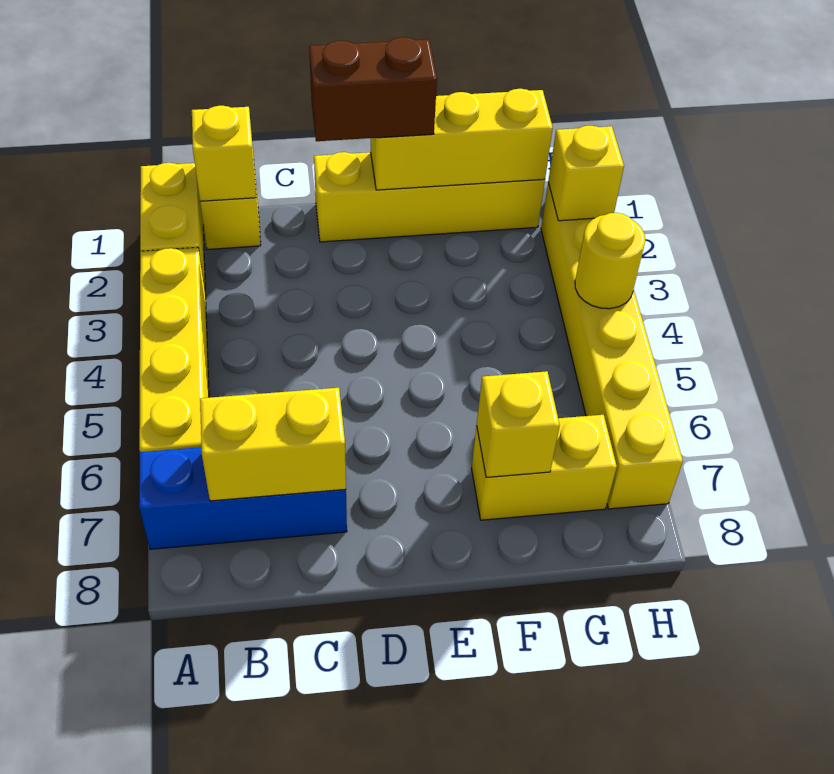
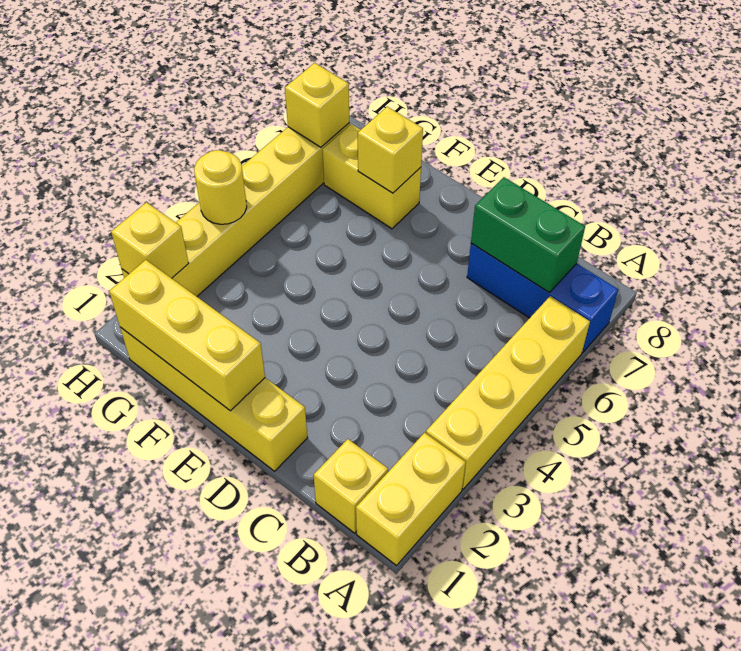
yellow brick B1 level 2 -> yellow brick H7 level 2
yellow brick B7:C7 level 2 -> green brick B7:C7 level 2
brown brick D1:E1 level 3 -> none

